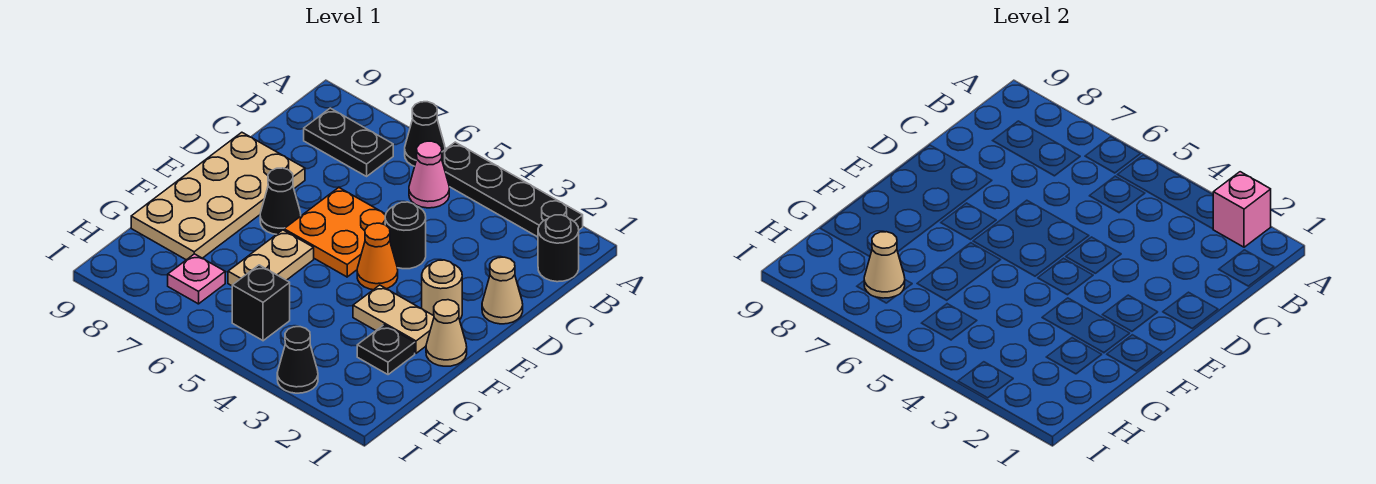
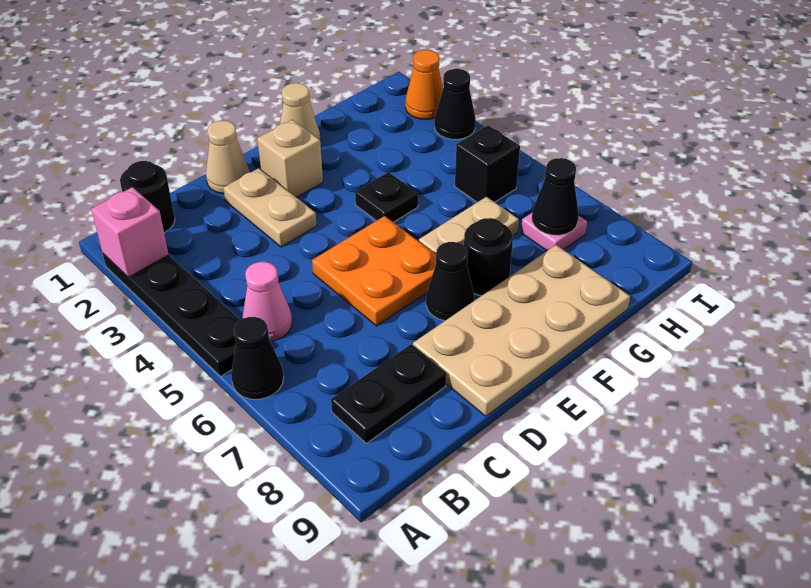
black plate B7:B8 level 1 -> black plate B8:C8 level 1
black round brick D4 level 1 -> black round brick F7 level 1
tan round brick E2 level 1 -> tan brick E2 level 1
orange cone E4 level 1 -> orange cone I2 level 1
tan plate F2:F3 level 1 -> tan plate D2:D3 level 1
black plate G2 level 1 -> black plate F4 level 1
tan cone H7 level 2 -> black cone H7 level 2

